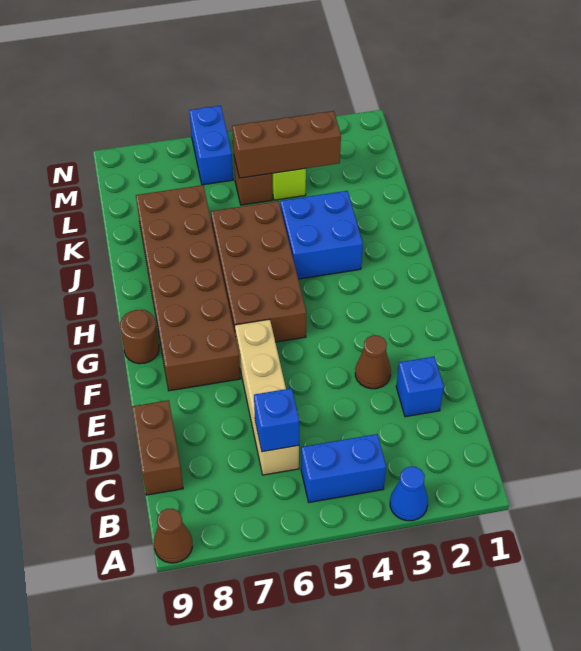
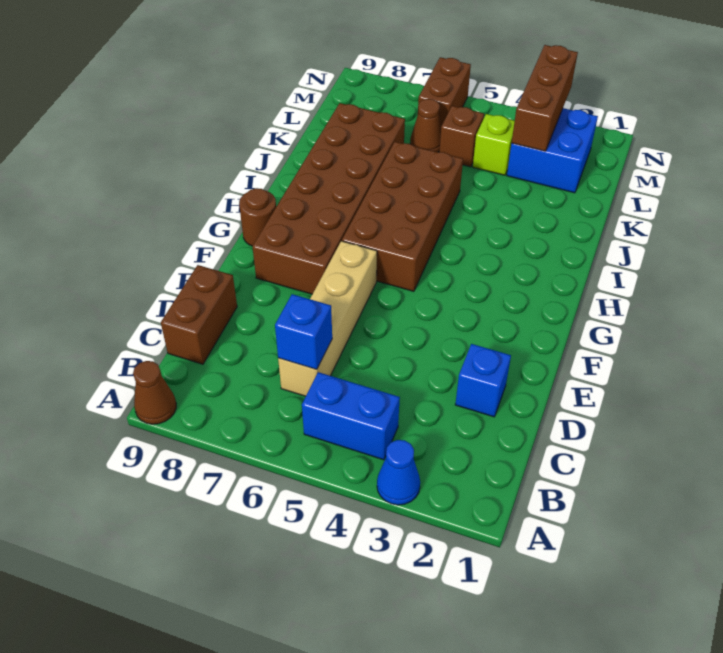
brown cone E3 level 1 -> brown cone L6 level 1
blue brick I3:J4 level 1 -> blue brick L2:M3 level 1
brown brick L3:L5 level 2 -> brown brick L3:N3 level 2
blue brick M6:N6 level 1 -> brown brick M6:N6 level 1

